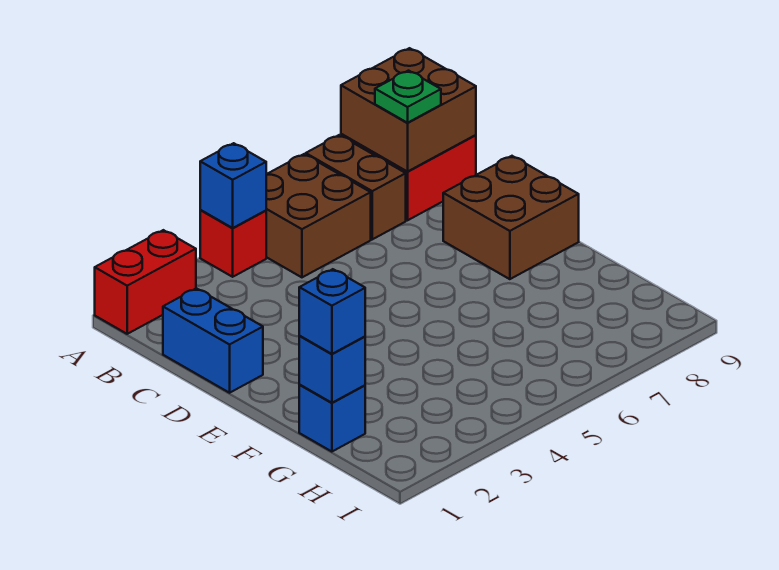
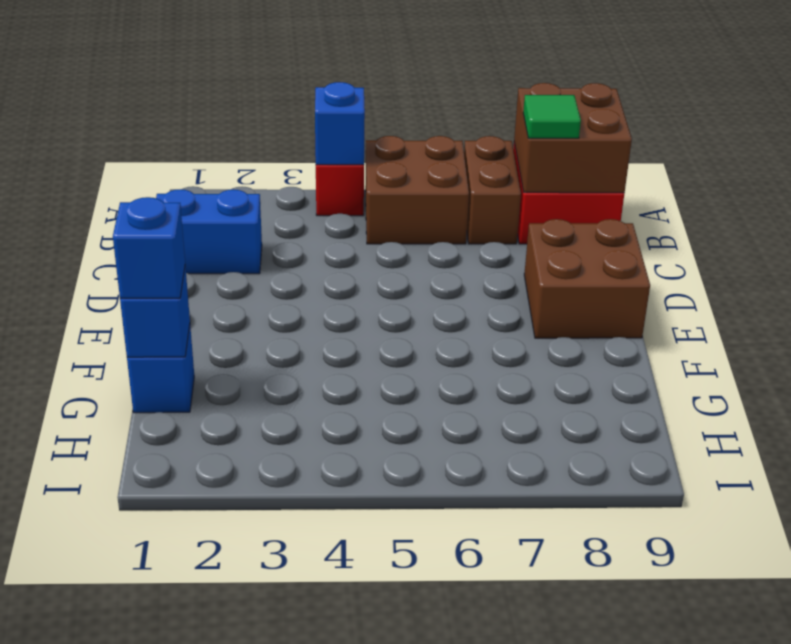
red brick A1:A2 level 1 -> none
green plate B8 level 3 -> green tile B8 level 3
blue brick C1:D1 level 1 -> blue brick C1:C2 level 1

